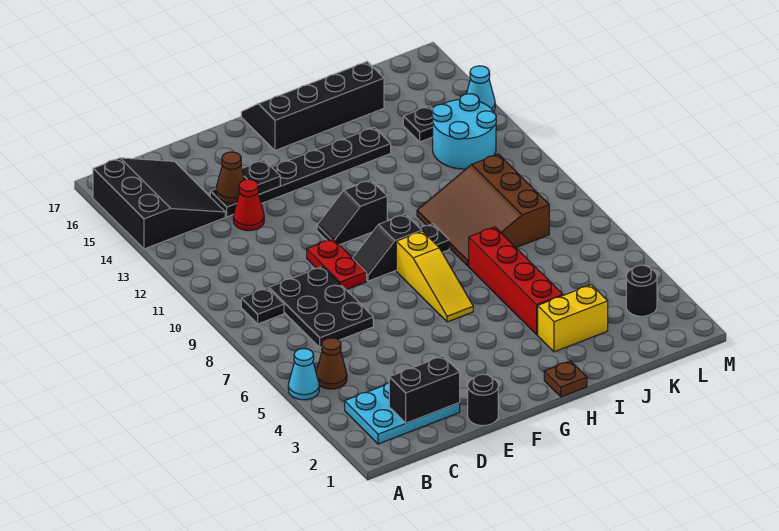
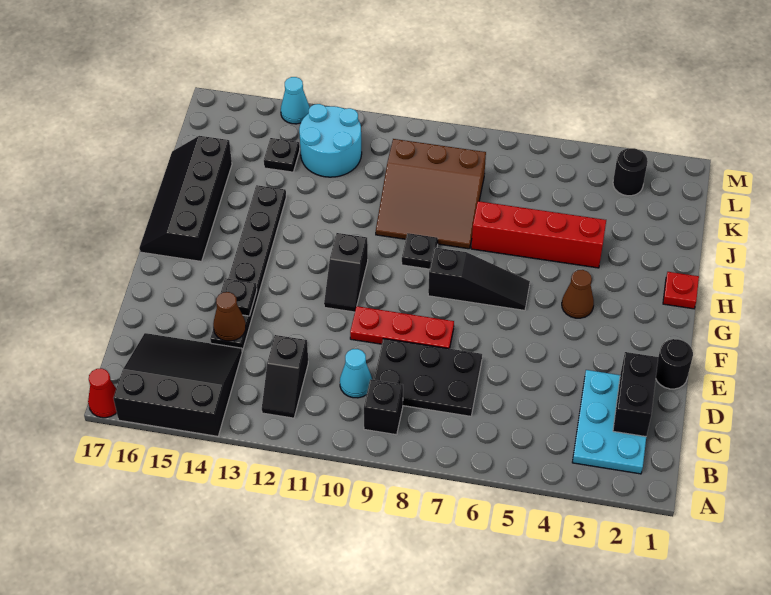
cyan cone A5 level 1 -> cyan cone C10 level 1
brown cone B5 level 1 -> brown cone G4 level 1
black plate B9 level 1 -> black brick B9 level 1
red cone D13 level 1 -> red cone A17 level 1
red plate E9:E10 level 1 -> red plate E8:E10 level 1
black slope F9:G9 level 1 top G -> black slope B12:C12 level 1 top C
yellow slope G6:G8 level 1 top 8 -> black slope G6:G8 level 1 top 8
brown plate H1 level 1 -> red plate H1 level 1
yellow brick I3:J3 level 1 -> none

